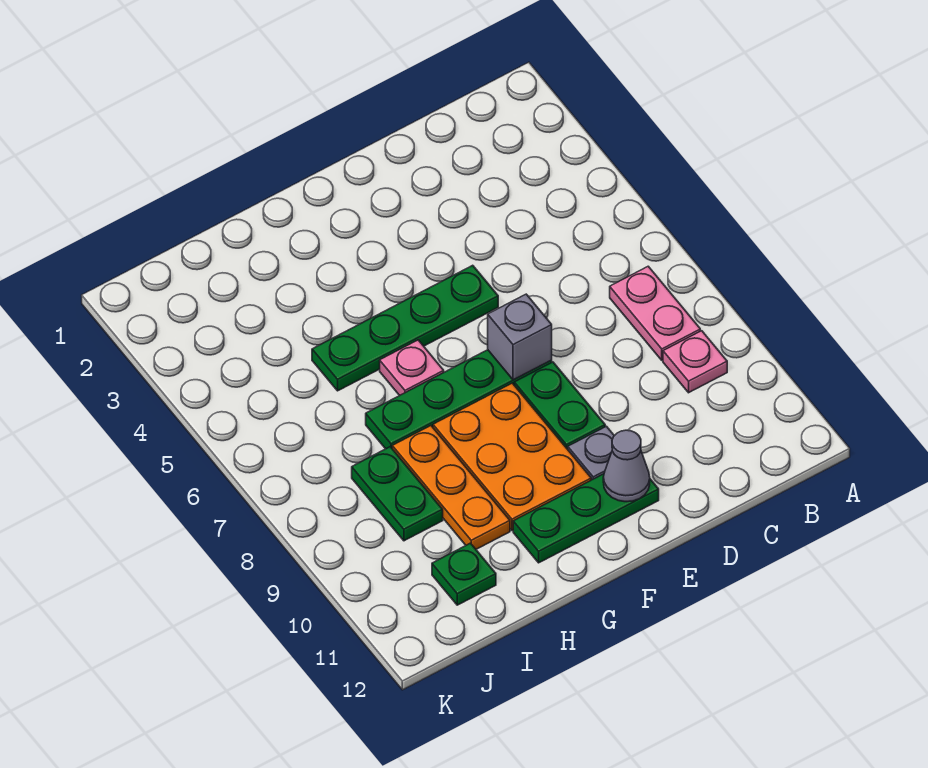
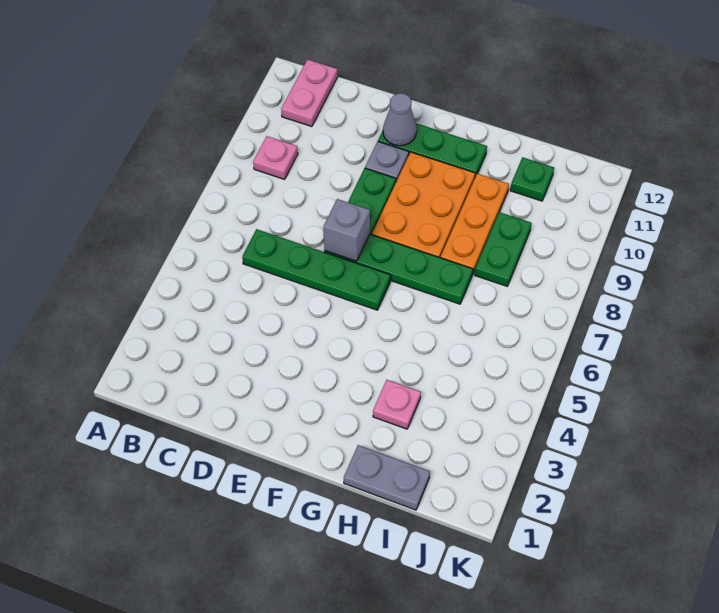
pink plate B7:B8 level 1 -> pink plate B11:B12 level 1
green plate E5:H5 level 1 -> green plate C6:F6 level 1
pink plate G6 level 1 -> pink plate H3 level 1
none -> grey plate H1:I1 level 1

